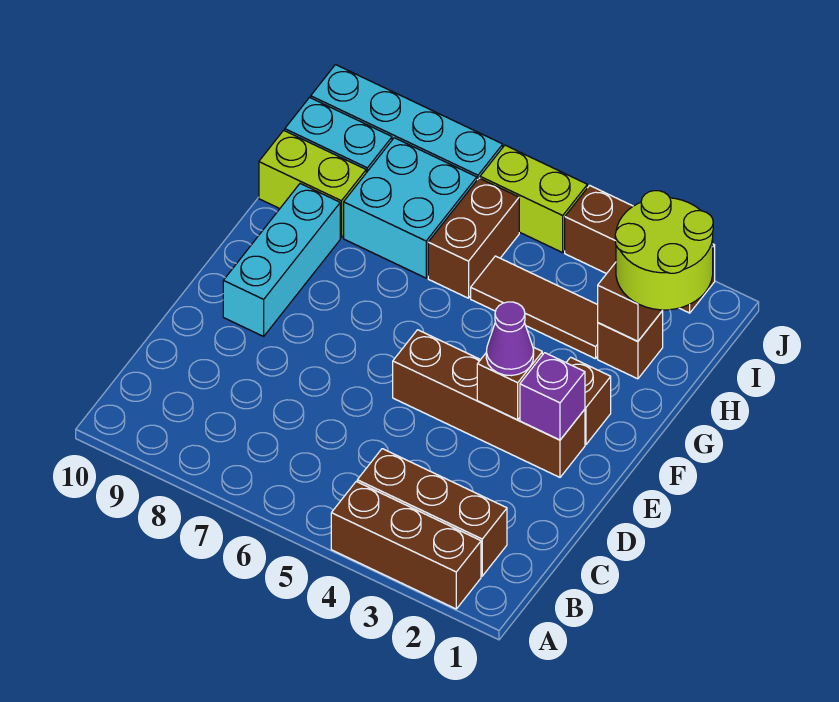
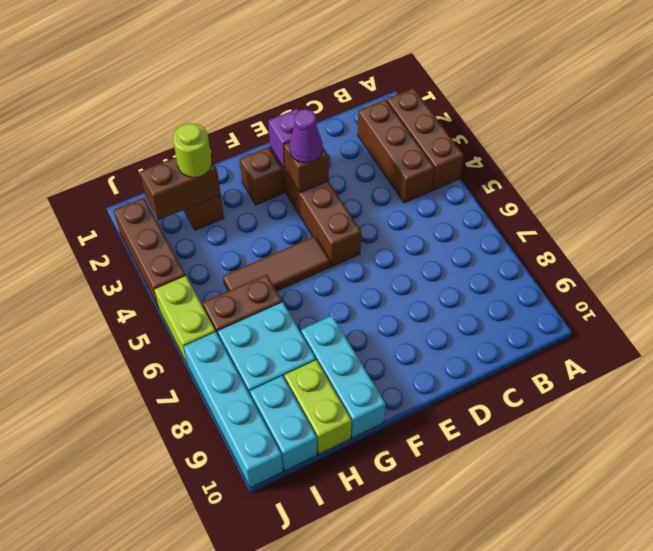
cyan brick E9:G9 level 1 -> cyan brick G8:G10 level 1
lime round brick H1:I2 level 3 -> lime round brick H2 level 3
brown tile H3:H5 level 1 -> brown tile F5:H5 level 1

